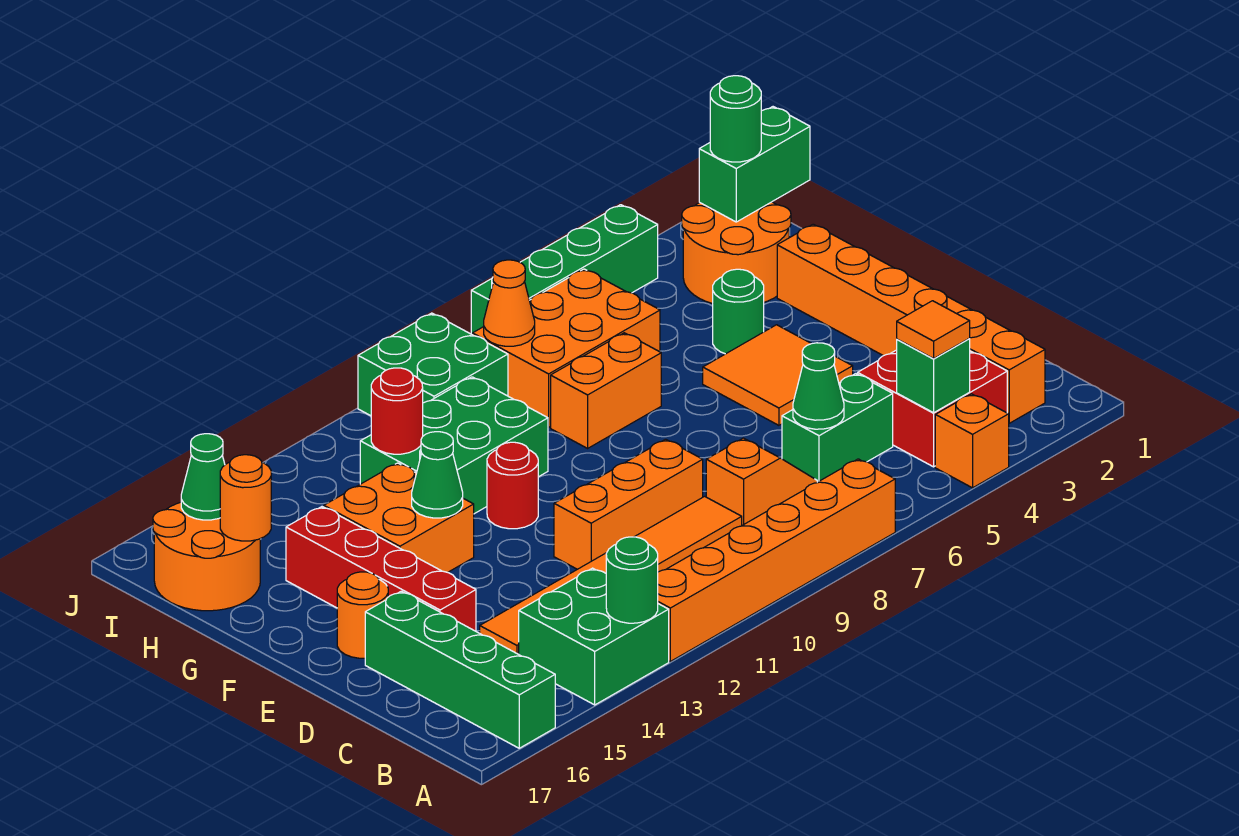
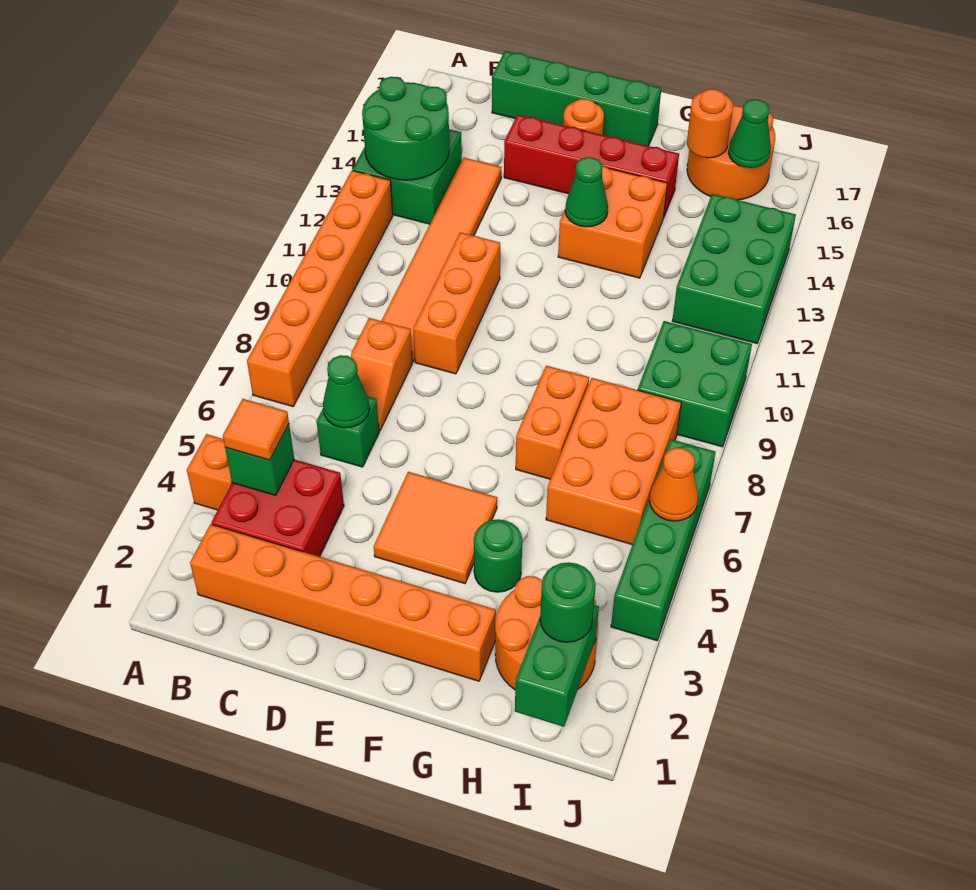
green round brick A13 level 2 -> green round brick A13:B14 level 2
green brick A16:D16 level 1 -> green brick C17:F17 level 1
green brick C5:C6 level 1 -> green brick C6 level 1
red round brick F11 level 1 -> none
green brick G10:H12 level 1 -> green brick I12:J14 level 1
red round brick H12 level 2 -> none
orange cone I8 level 2 -> orange cone J6 level 2

